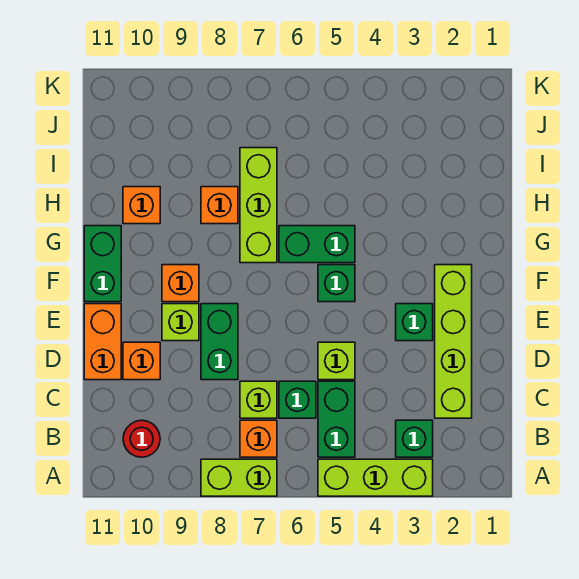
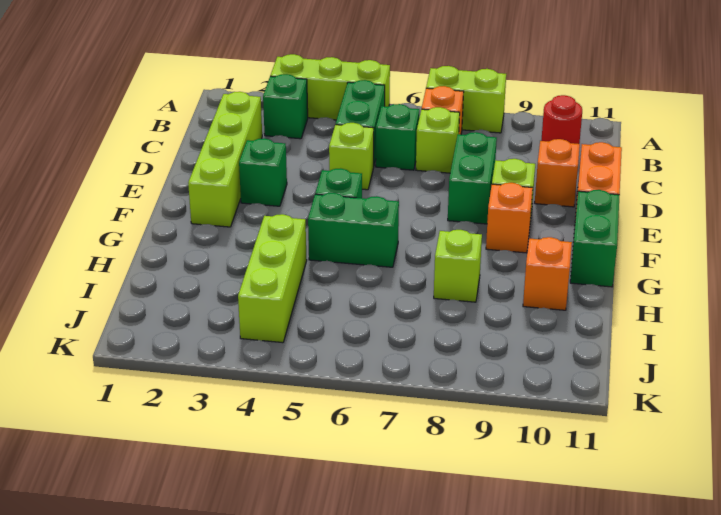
lime brick G7:I7 level 1 -> lime brick H4:J4 level 1
orange brick H8 level 1 -> lime brick H8 level 1

